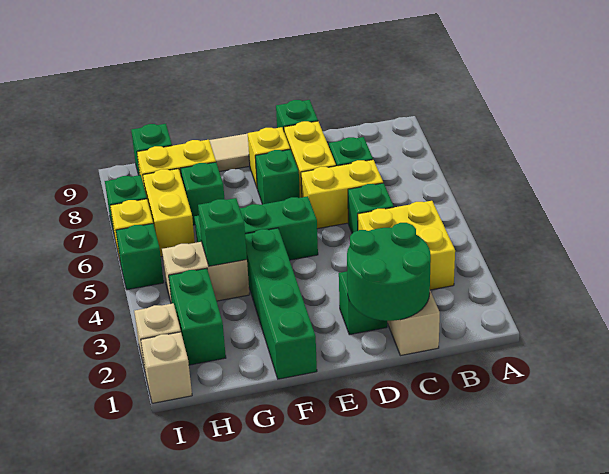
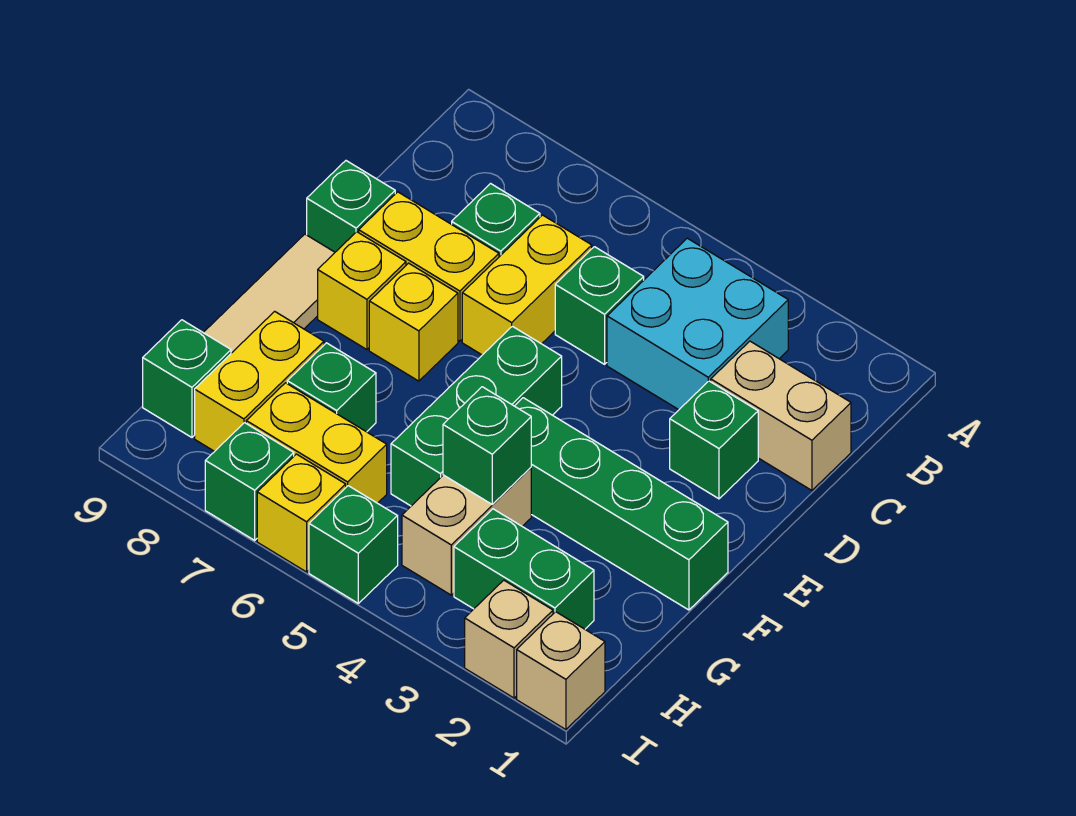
yellow brick B3:C4 level 1 -> cyan brick B3:C4 level 1
green round brick C1:D2 level 2 -> none
green brick E7 level 1 -> yellow brick E7 level 1

